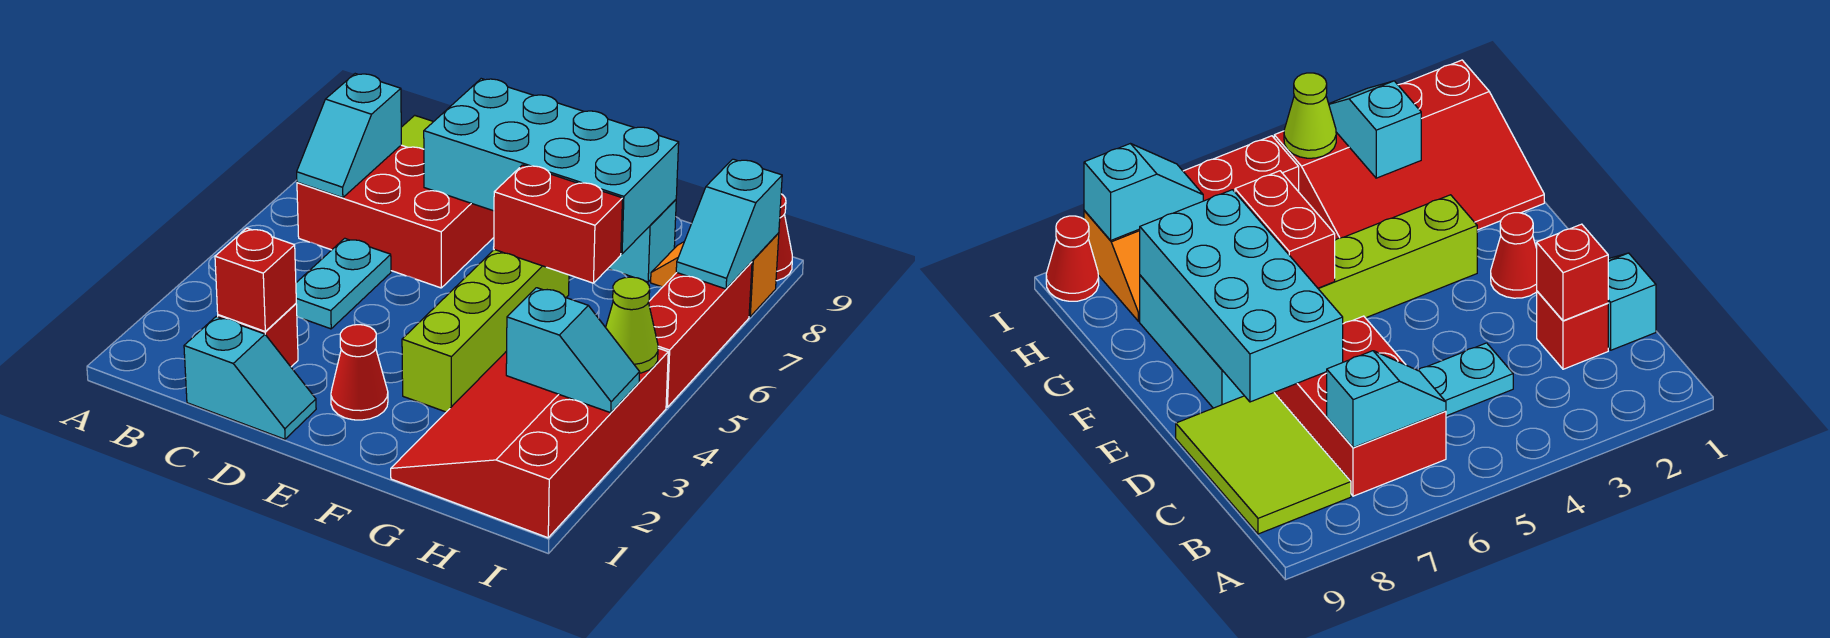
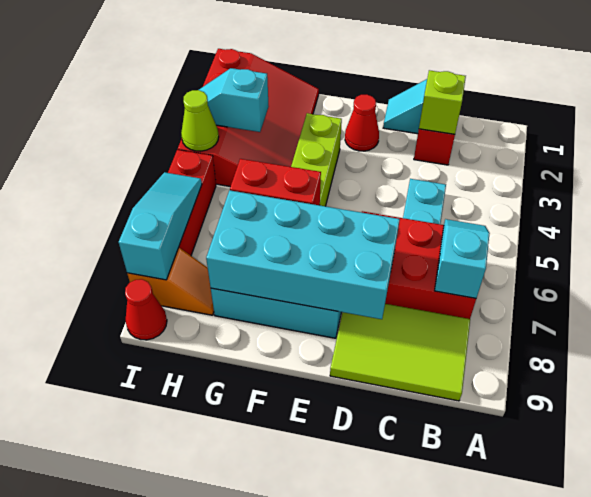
red brick C2 level 2 -> lime brick C2 level 2
cyan slope I7:I8 level 2 top 8 -> cyan slope I6:I8 level 2 top 8

